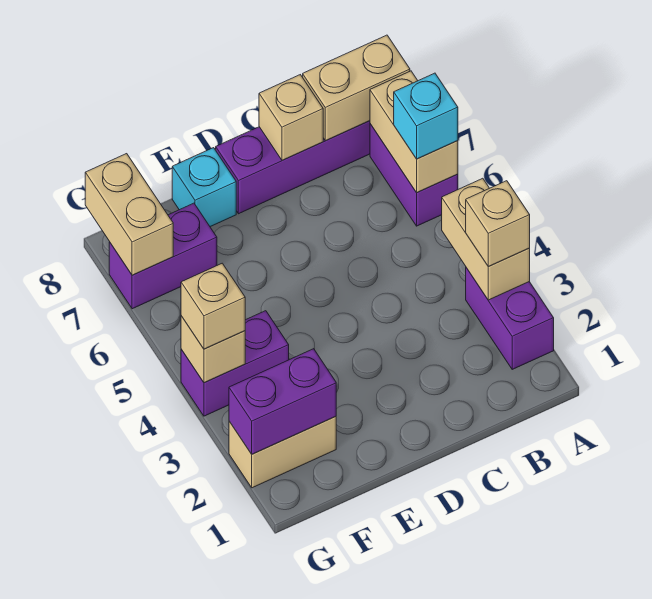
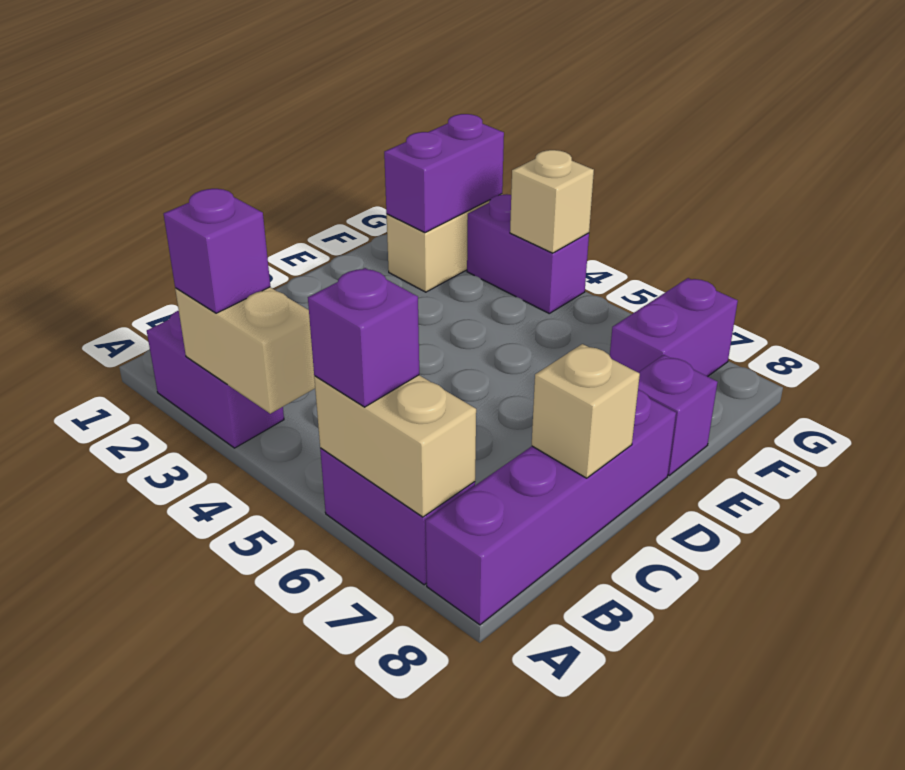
tan brick A3 level 3 -> purple brick A3 level 3
cyan brick A6 level 3 -> purple brick A6 level 3
tan brick A8:B8 level 2 -> none
cyan brick E8 level 1 -> purple brick E8 level 1
purple brick F4:G4 level 1 -> purple brick G3:G4 level 1
tan brick G4 level 3 -> none
tan brick G7:G8 level 2 -> none

